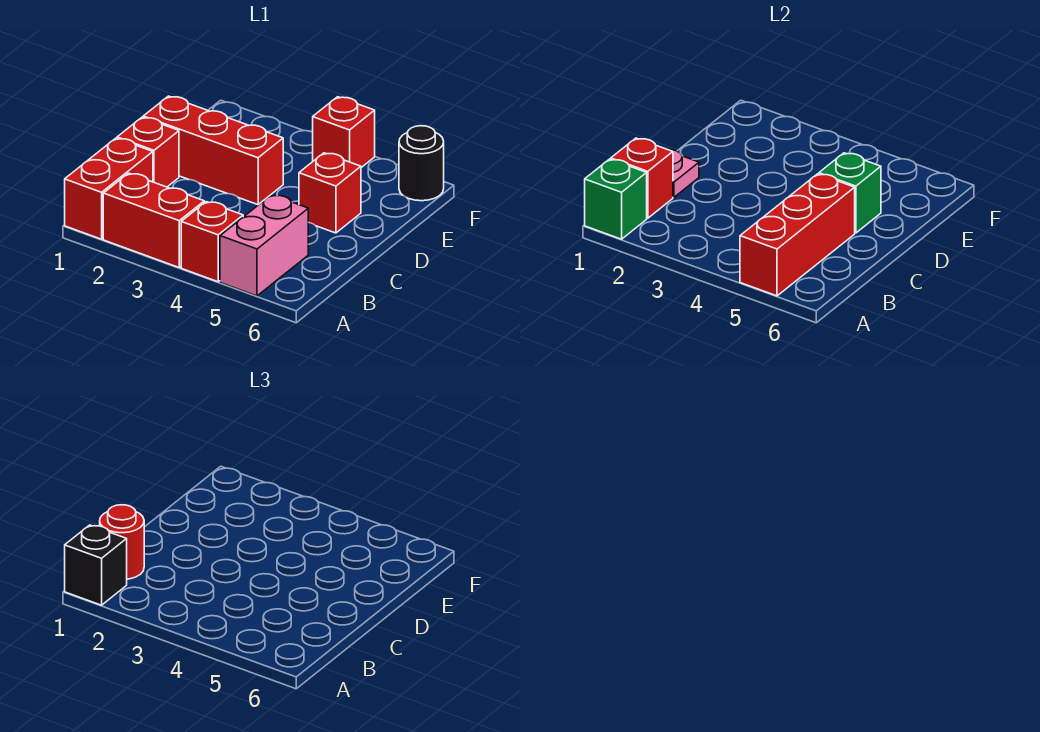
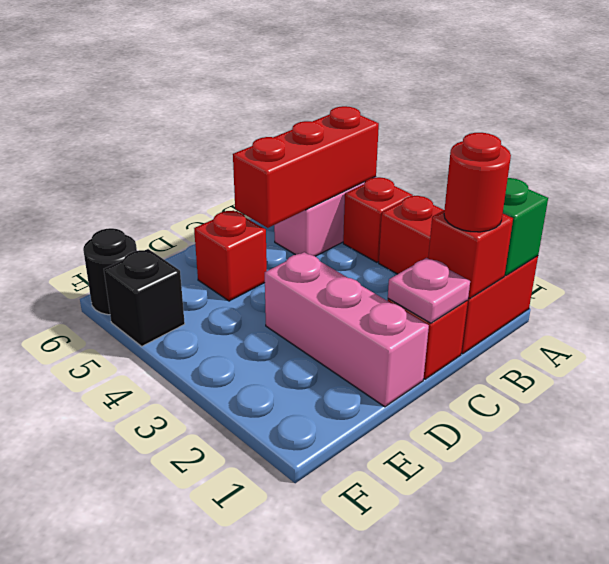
black brick A1 level 3 -> black brick F5 level 1
red brick D1:D3 level 1 -> pink brick D1:D3 level 1
green brick D5 level 2 -> none
red brick F4 level 1 -> none

